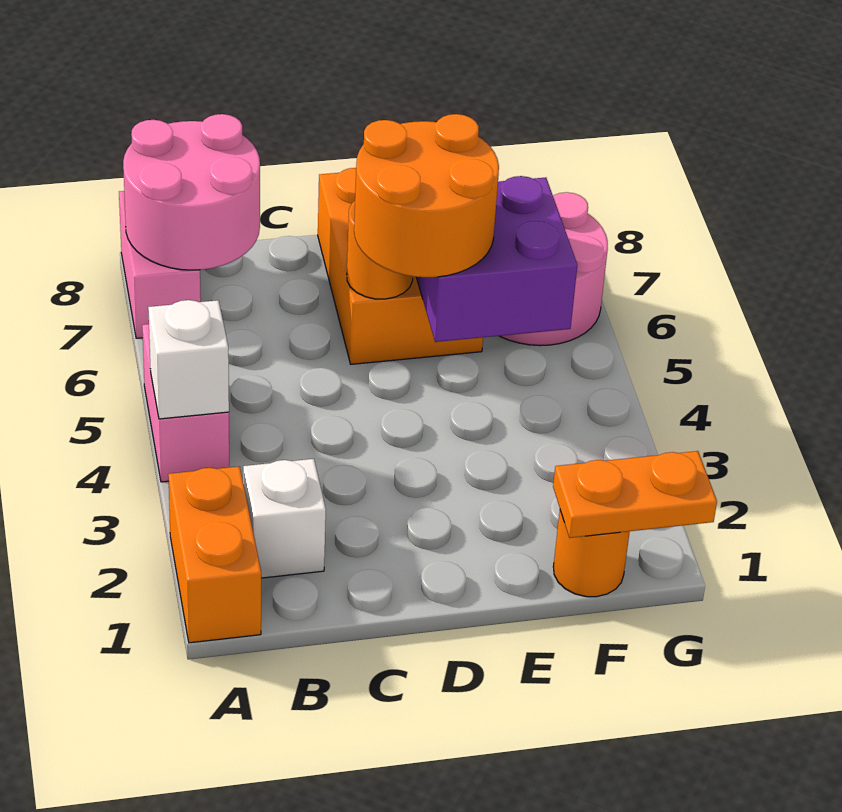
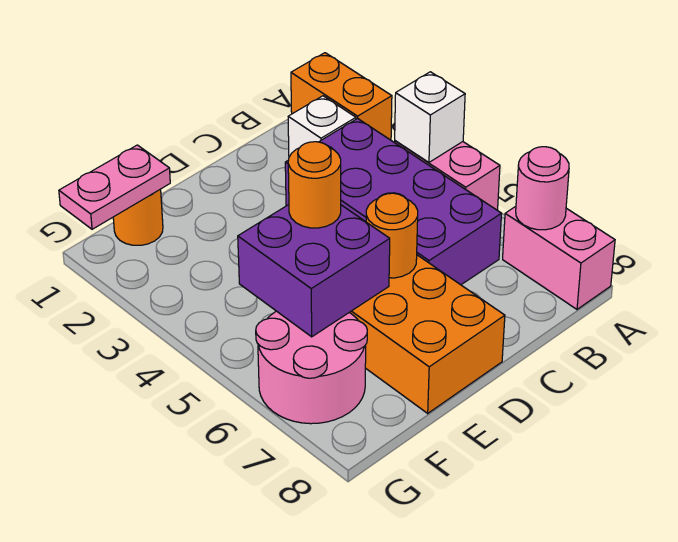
pink round brick A7:B8 level 2 -> pink round brick A7 level 2
none -> purple brick B3:C6 level 1
orange round brick D5:E6 level 3 -> orange round brick E5 level 3
orange plate F1:G1 level 2 -> pink plate F1:G1 level 2

